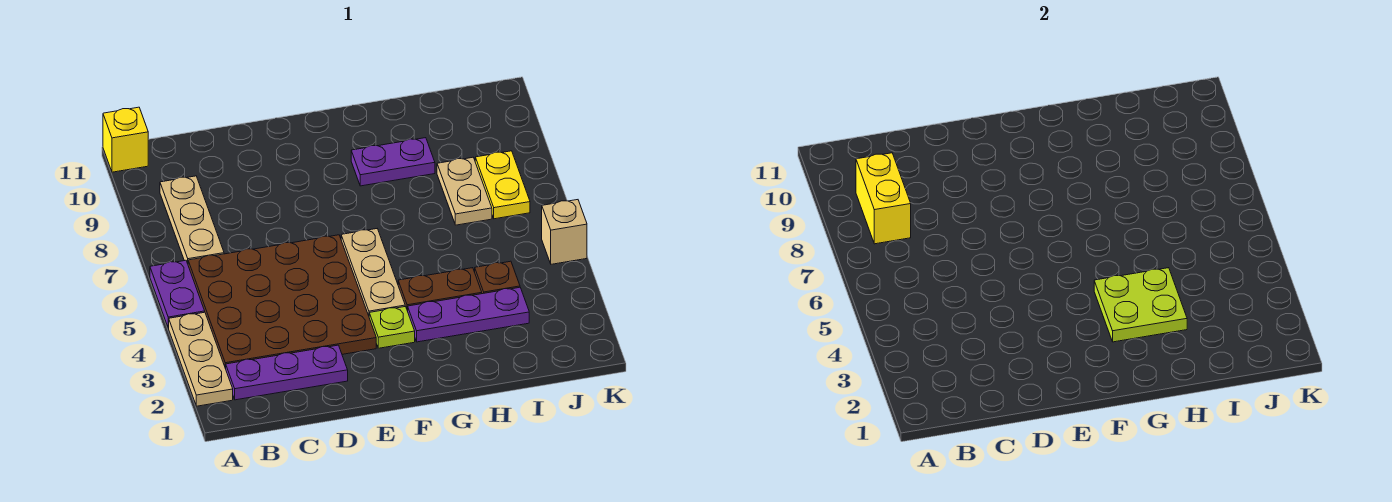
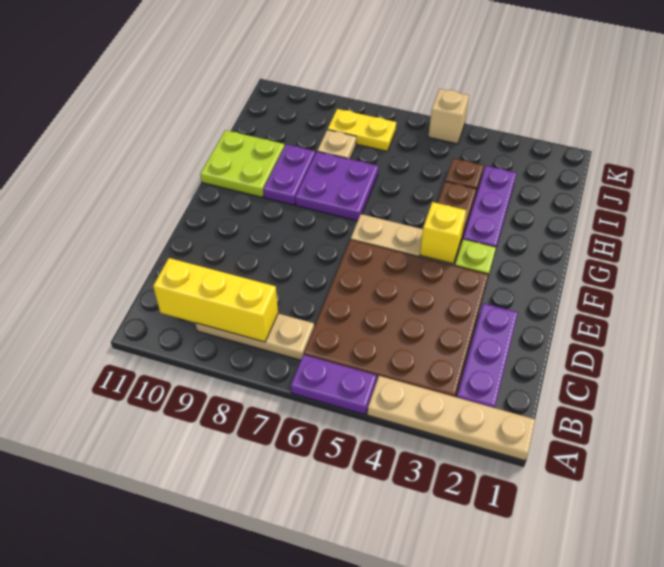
tan plate A2:A4 level 1 -> tan plate A1:A4 level 1
yellow brick A11 level 1 -> yellow brick F4 level 2
yellow brick B8:B9 level 2 -> yellow brick B8:B10 level 2
lime plate G3:H4 level 2 -> lime plate G10:H11 level 1
none -> purple plate G7:H8 level 1
tan plate I7:I8 level 1 -> tan plate I8 level 1

